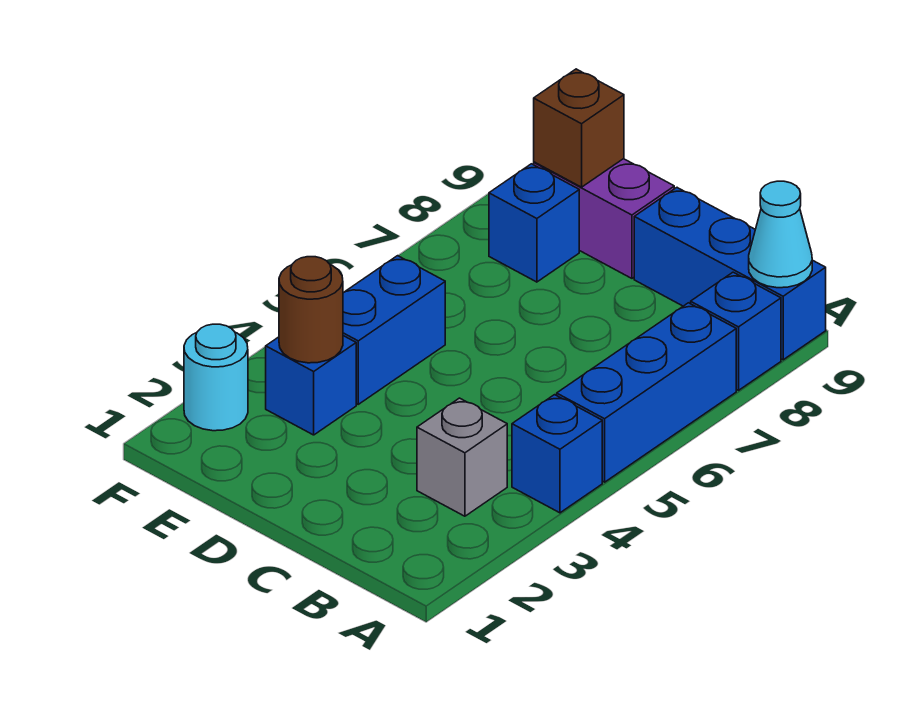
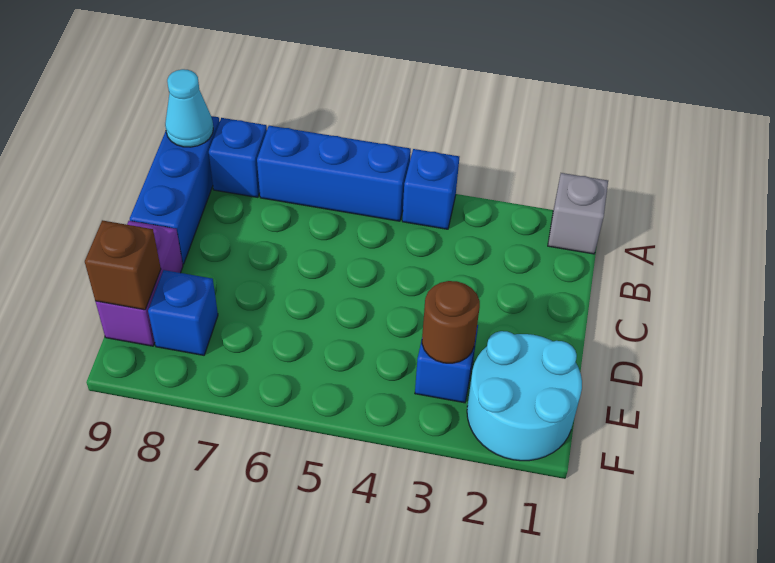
grey brick B3 level 1 -> grey brick A1 level 1
blue brick E4:E5 level 1 -> none
cyan round brick F2 level 1 -> cyan round brick E1:F2 level 1

